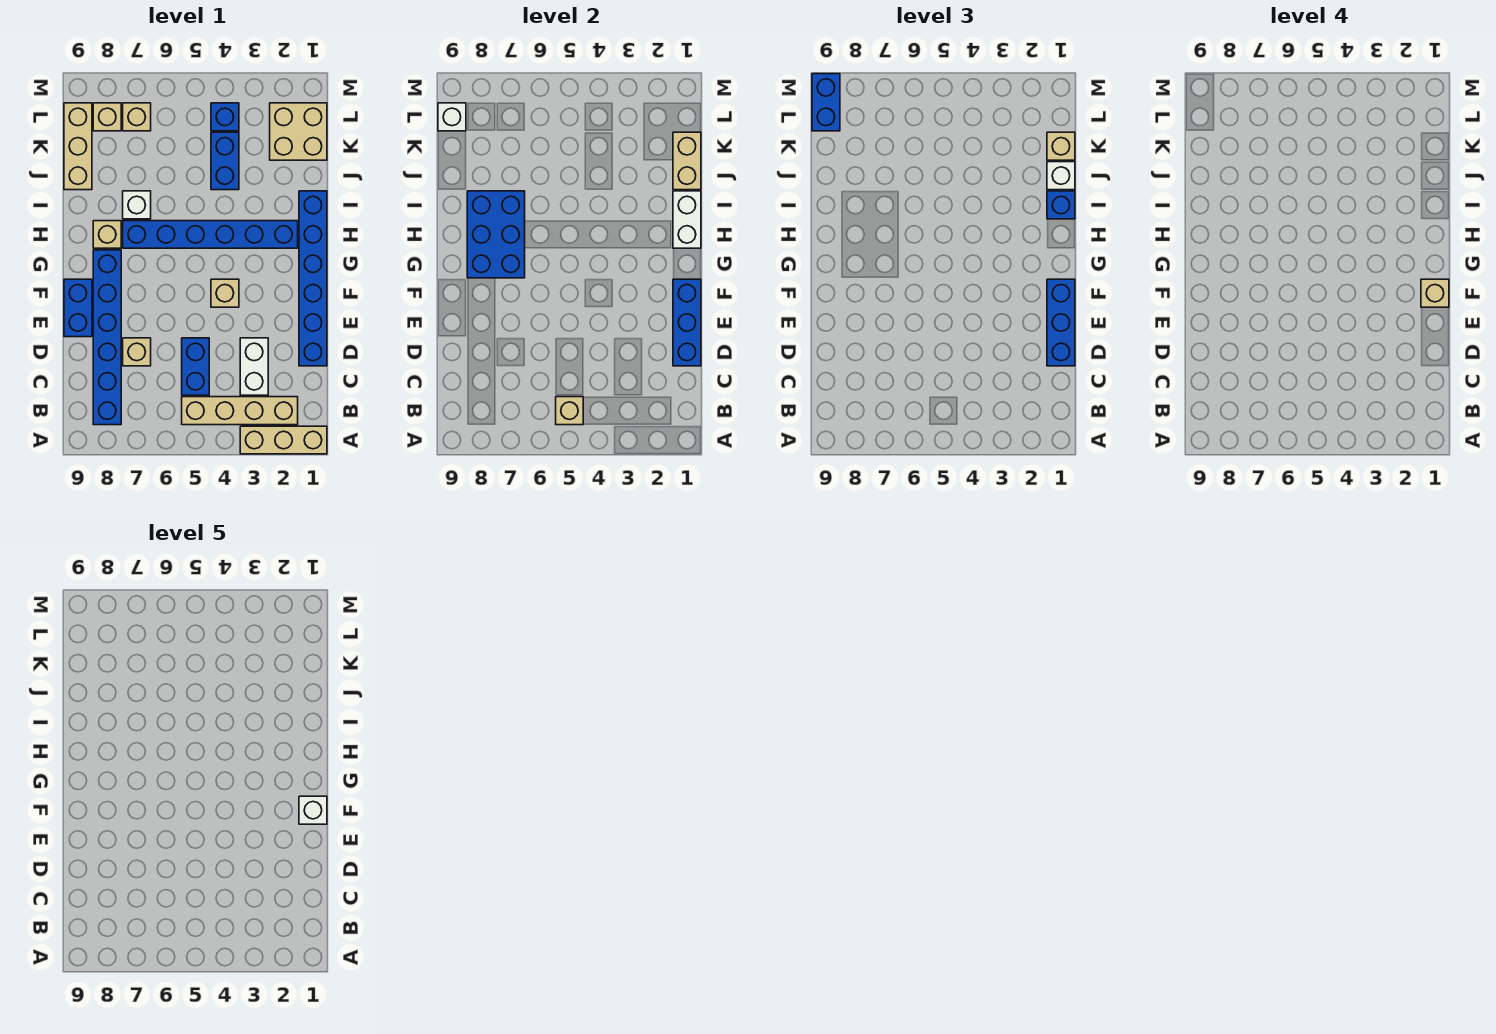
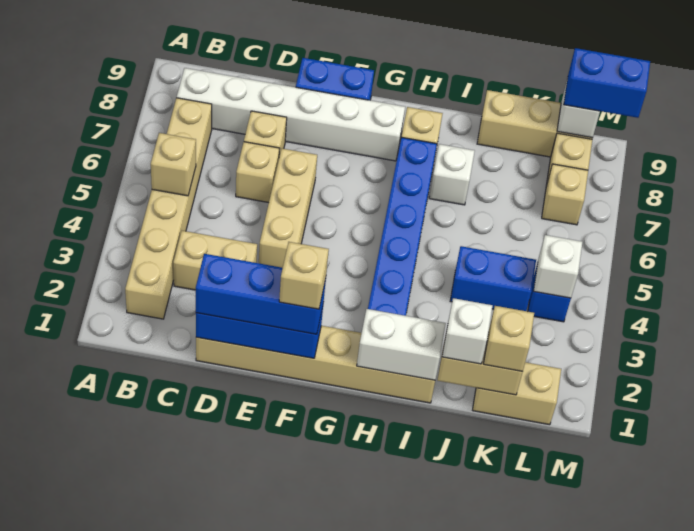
tan brick A1:A3 level 1 -> tan brick E4:E6 level 1
tan brick B2:B5 level 1 -> tan brick B2:B7 level 1
blue brick B8:G8 level 1 -> white brick B8:G8 level 1
white brick C3:D3 level 1 -> tan brick C3:D3 level 1
blue brick C5:D5 level 1 -> none
blue brick D1:I1 level 1 -> tan brick D1:I1 level 1
white brick F1 level 5 -> white brick L4 level 2
tan brick F4 level 1 -> tan brick D6 level 1
blue brick G7:I8 level 2 -> none
blue brick I1 level 3 -> none
tan brick K1:L2 level 1 -> tan brick K1:L1 level 1

